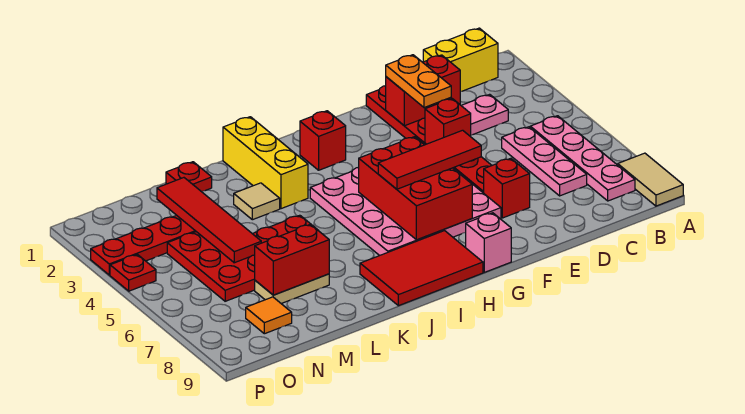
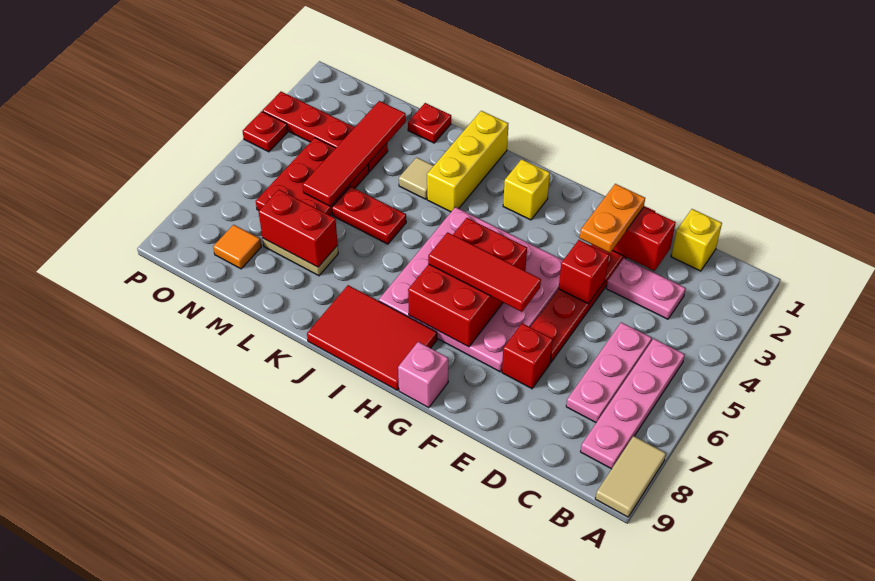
yellow brick B1:C1 level 1 -> yellow brick C1 level 1
red brick H2 level 1 -> yellow brick H2 level 1

